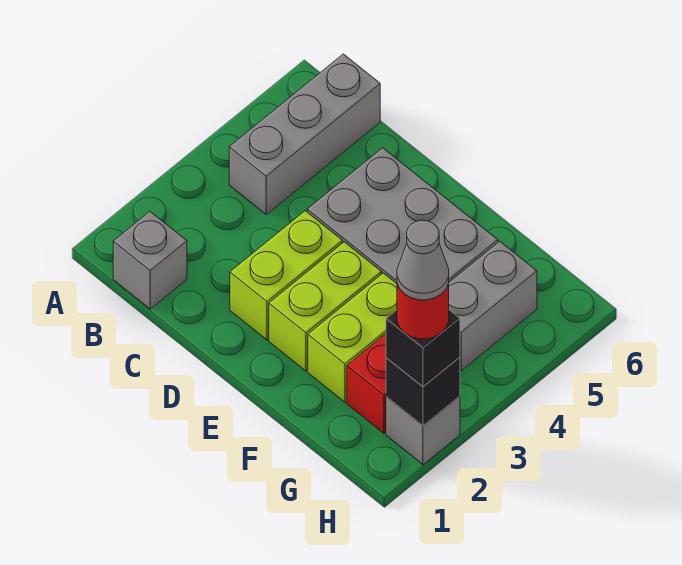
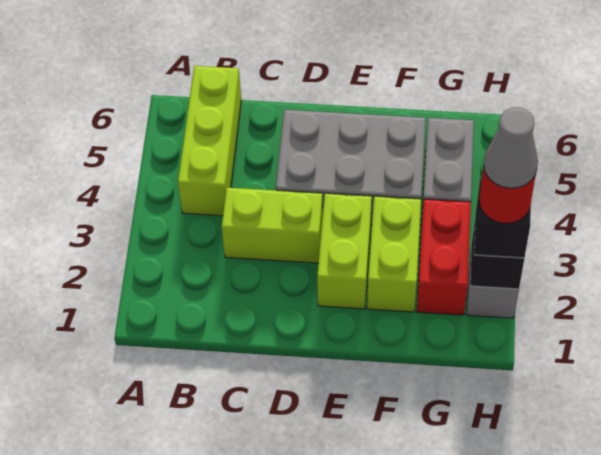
grey brick B1 level 1 -> none
grey brick B4:B6 level 1 -> lime brick B4:B6 level 1
lime brick D2:D3 level 1 -> lime brick C3:D3 level 1

